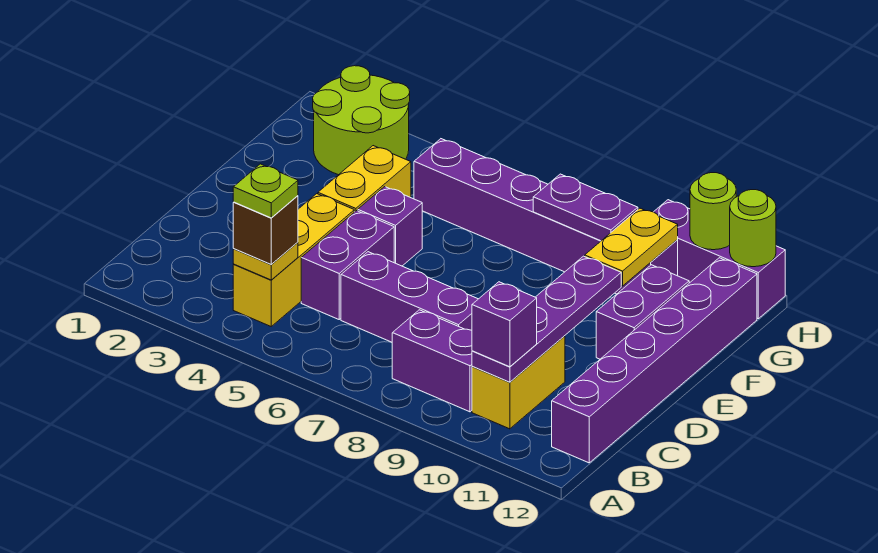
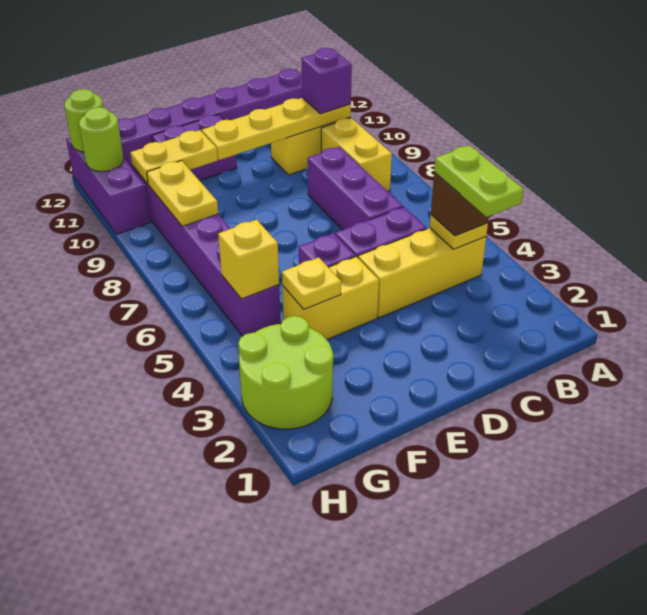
lime plate B4 level 4 -> lime plate B3:B4 level 4
purple brick B8:B9 level 1 -> yellow brick B8:B9 level 1
purple plate B10:E10 level 2 -> yellow plate B10:E10 level 2
none -> yellow plate F4 level 2
none -> yellow brick G5 level 2
purple plate G8:G9 level 2 -> yellow plate G8:G9 level 2

